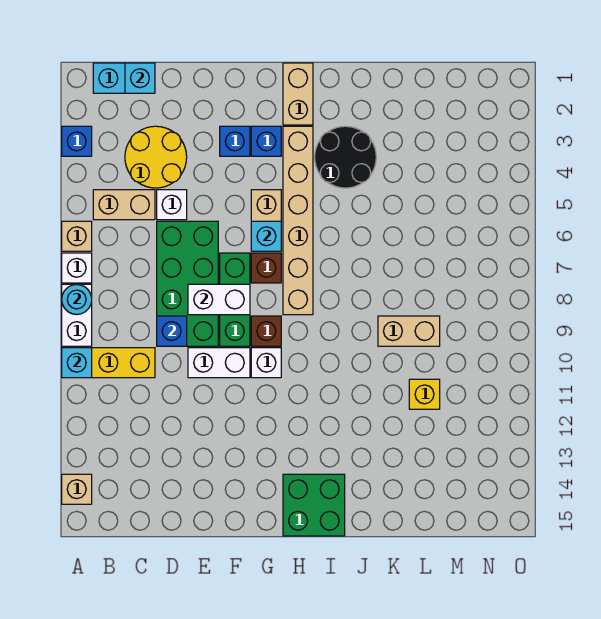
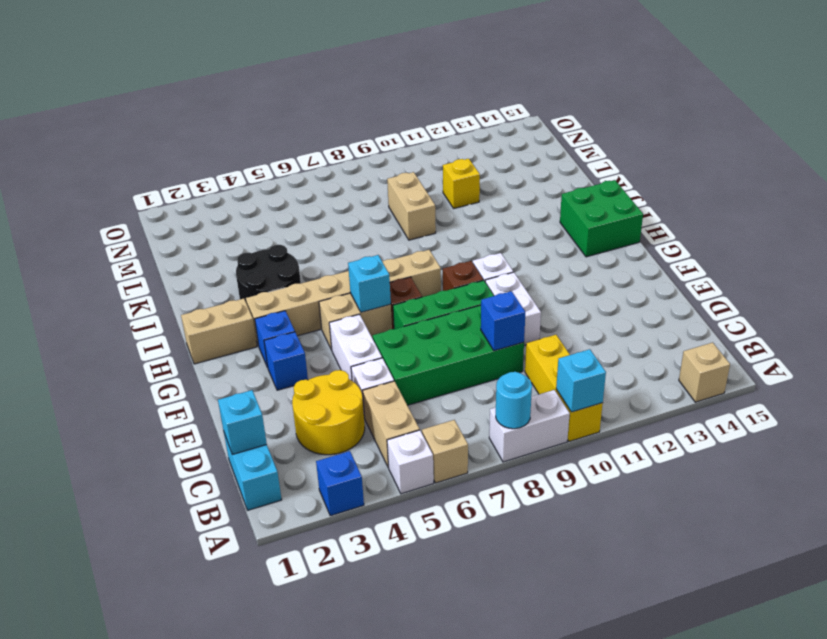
white brick A7 level 1 -> white brick A5 level 1
white brick E8:F8 level 2 -> white brick E5:F5 level 1

